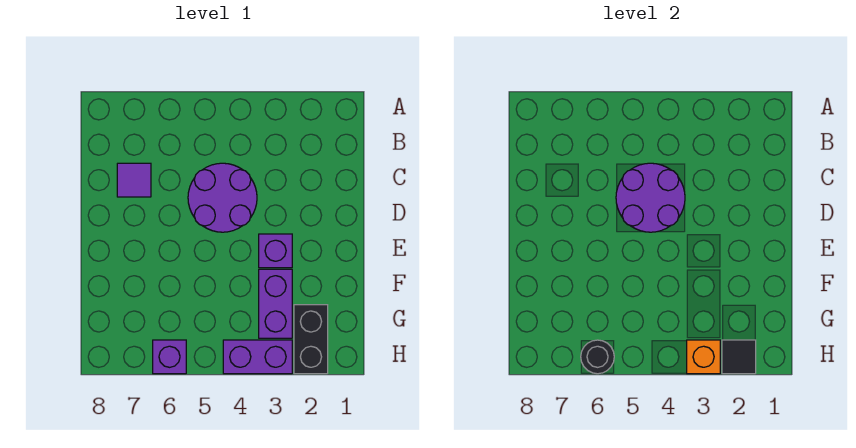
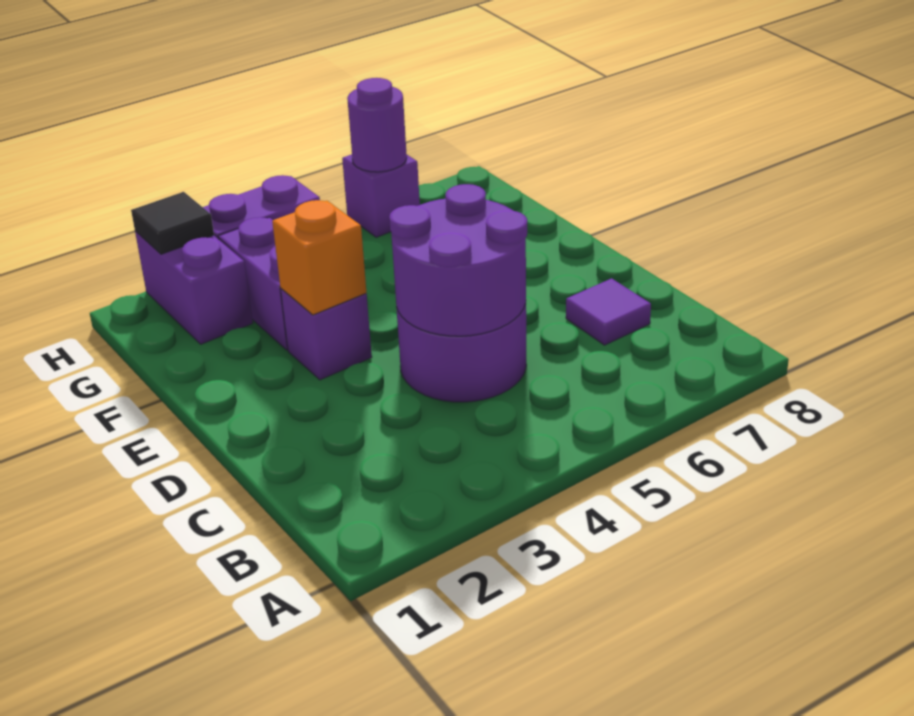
black brick G2:H2 level 1 -> purple brick G2:H2 level 1
orange brick H3 level 2 -> orange brick E3 level 2
black round brick H6 level 2 -> purple round brick H6 level 2

